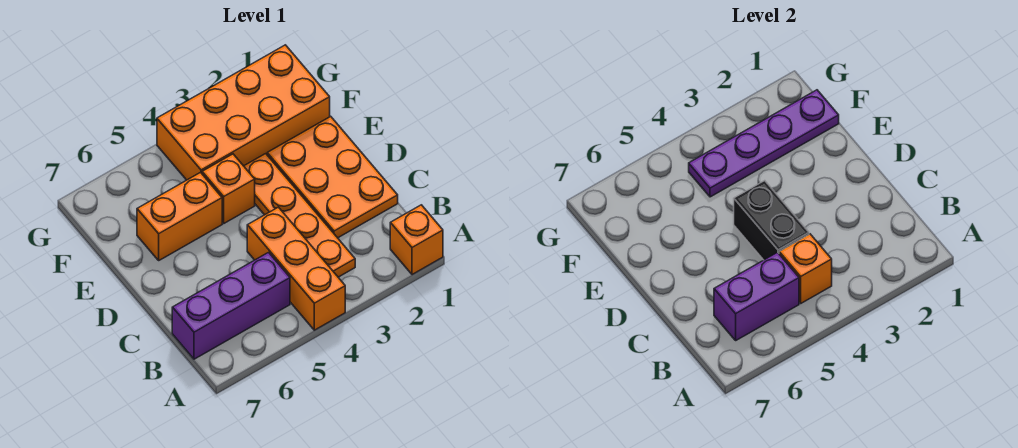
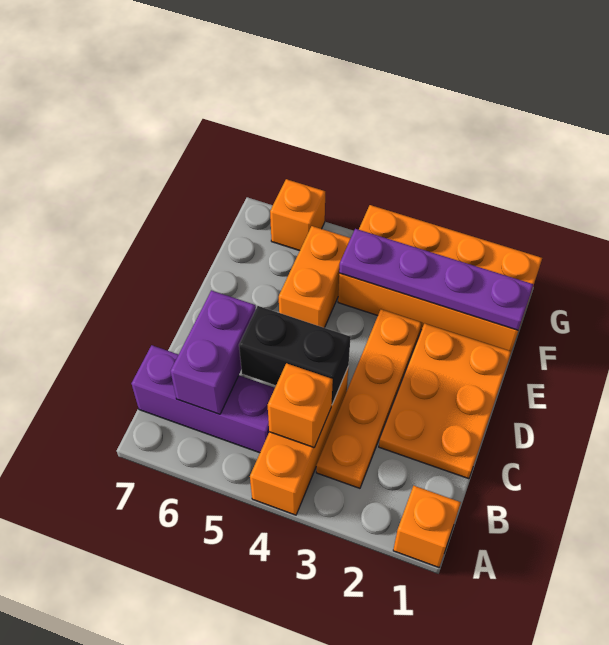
purple brick B5:B6 level 2 -> purple brick B6:C6 level 2
black brick C4:D4 level 2 -> black brick C4:C5 level 2
orange brick E4 level 1 -> orange brick G6 level 1
orange brick E5:E6 level 1 -> orange brick E5:F5 level 1

